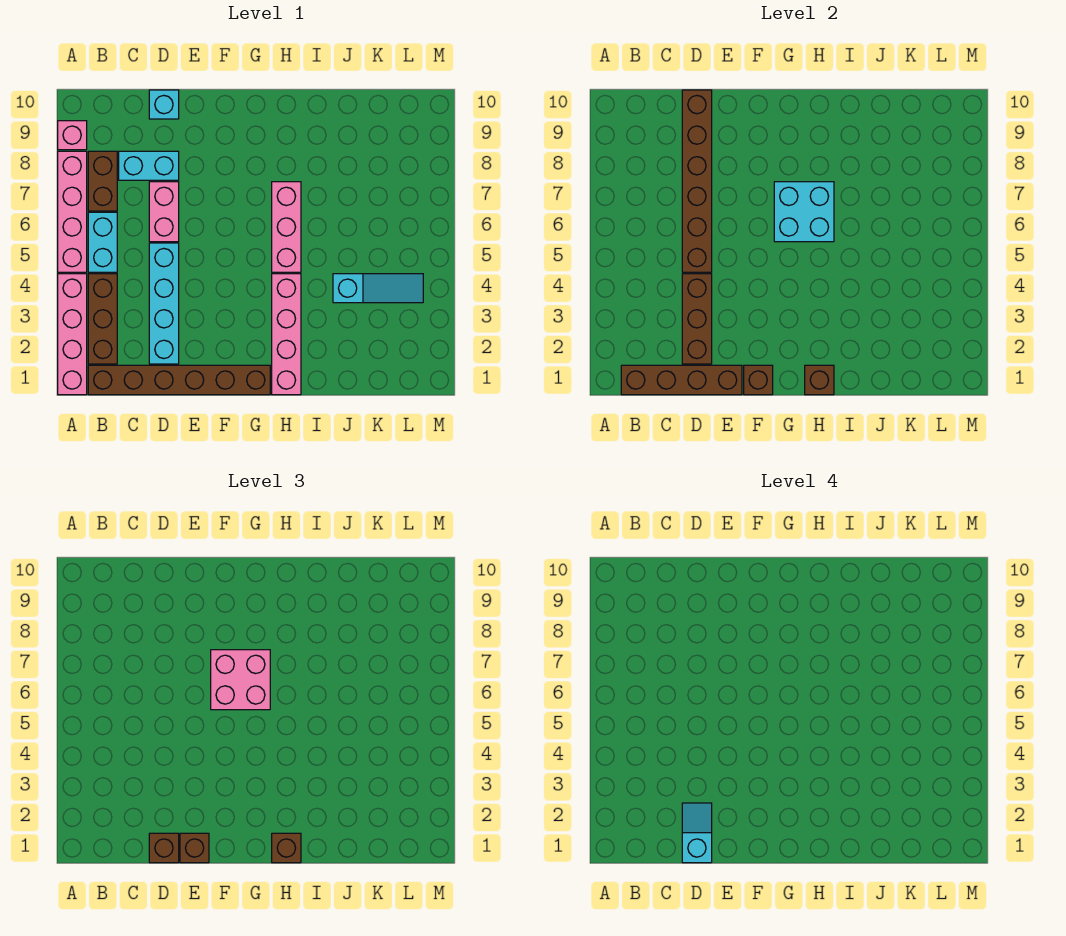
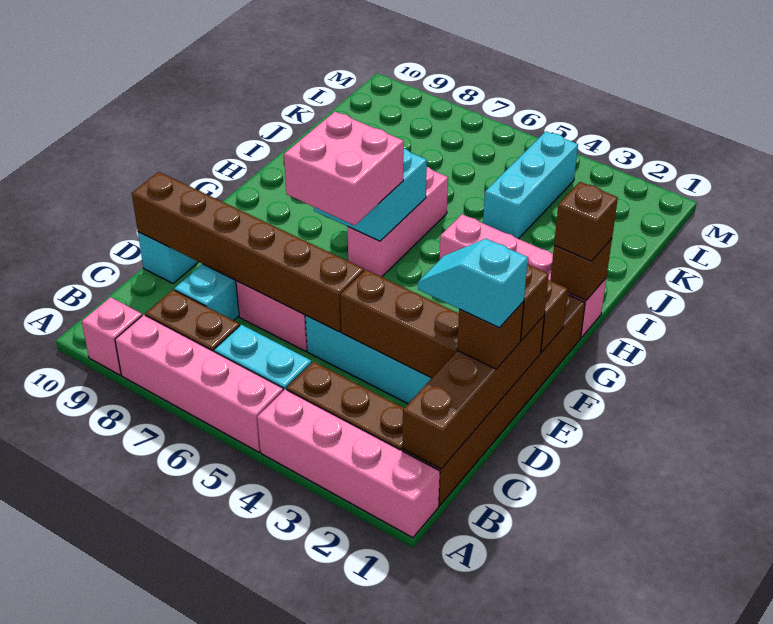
pink brick H5:H7 level 1 -> pink brick G6:I6 level 1
cyan slope J4:L4 level 1 top J -> cyan brick J4:L4 level 1

